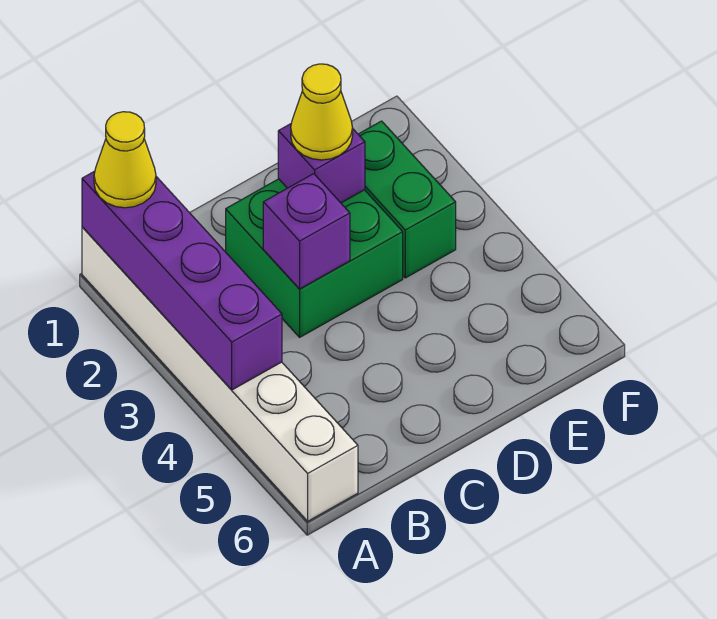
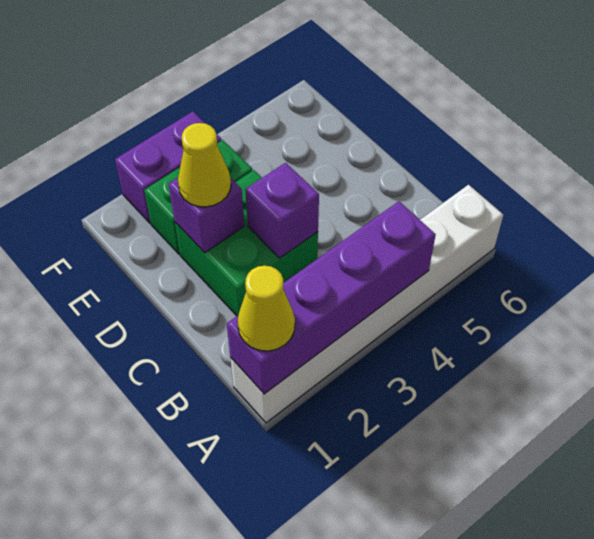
none -> purple brick F2:F3 level 1

